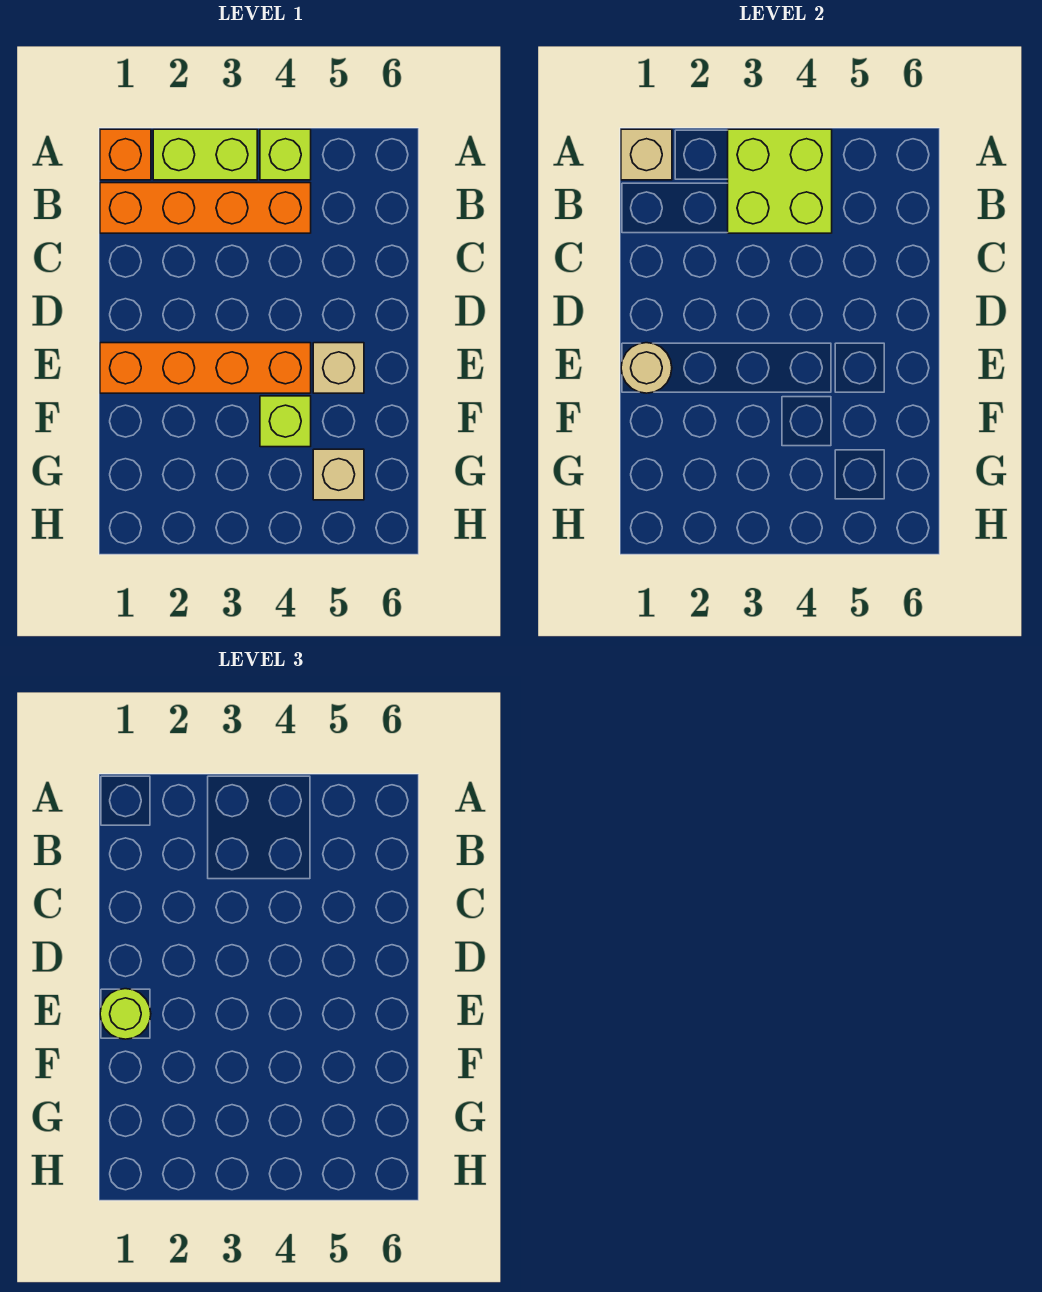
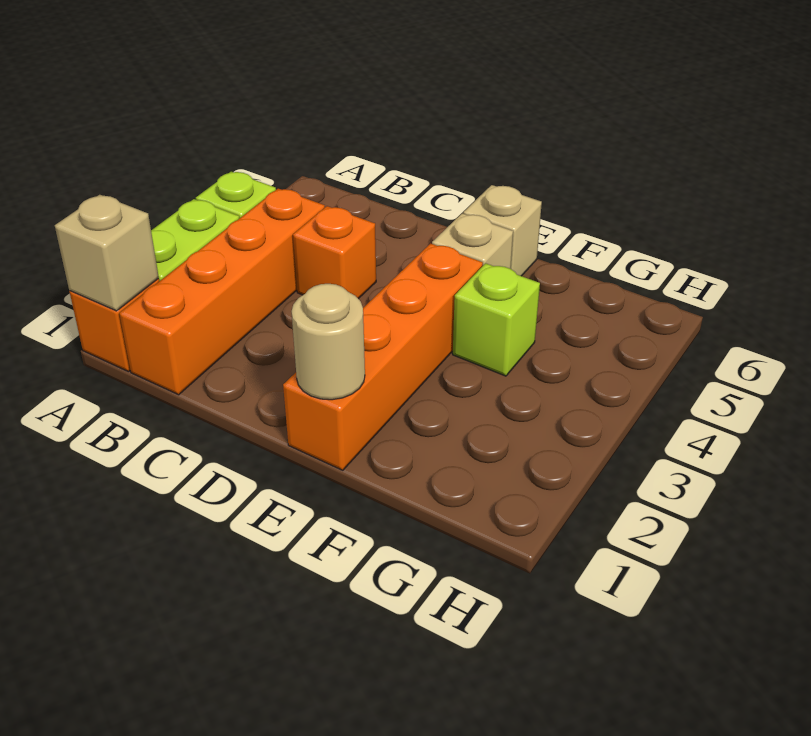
lime brick A3:B4 level 2 -> none
none -> orange brick C4 level 1
lime round brick E1 level 3 -> none
tan brick G5 level 1 -> tan brick E6 level 1

